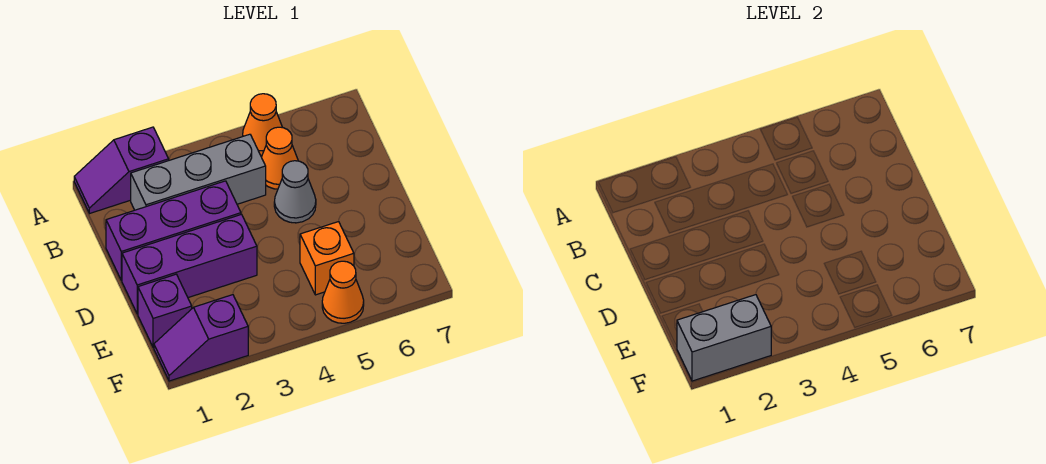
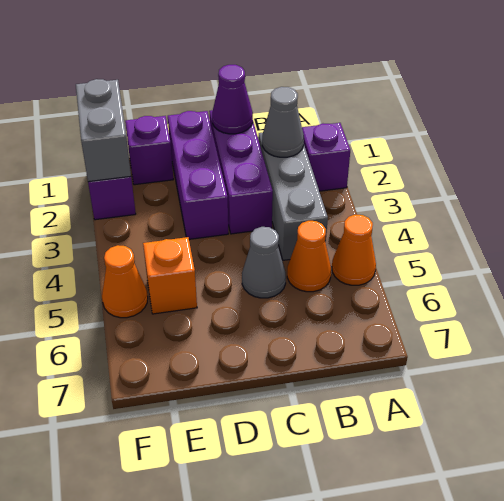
none -> grey cone B2 level 2
none -> purple cone C1 level 2

